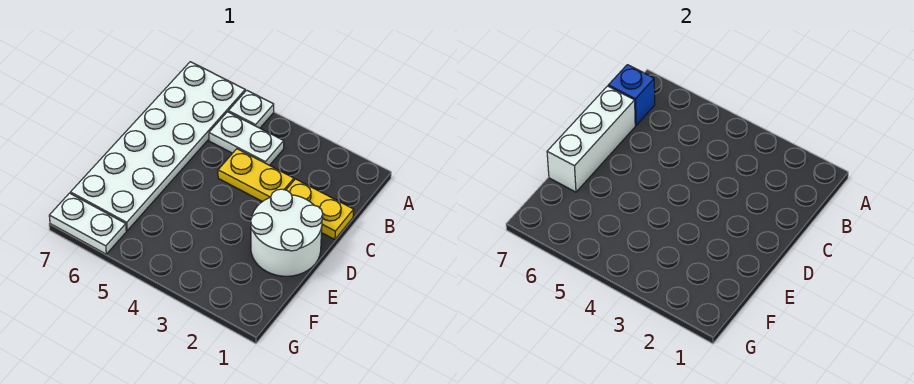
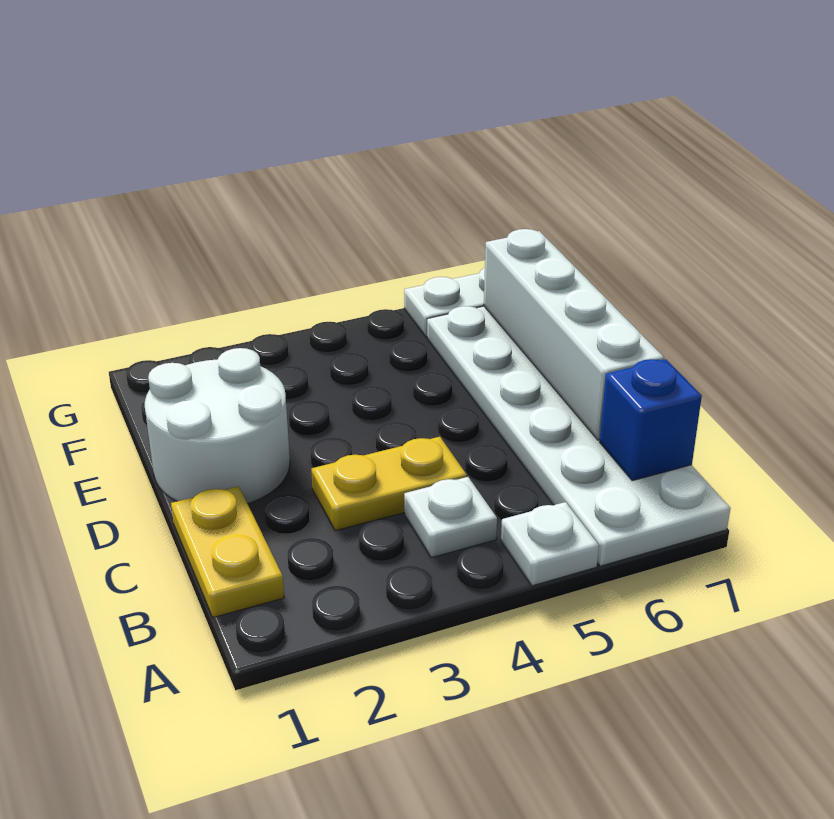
white plate B4:B5 level 1 -> white plate B4 level 1
yellow plate C1:C2 level 1 -> yellow plate B1:C1 level 1
white brick C7:E7 level 2 -> white brick C7:F7 level 2

